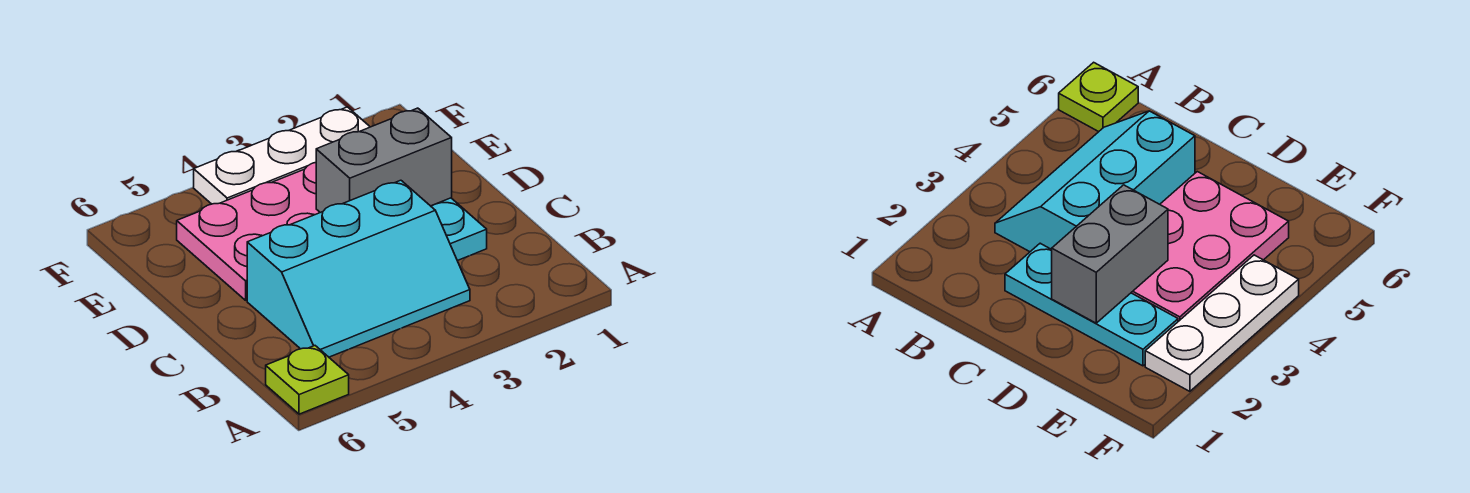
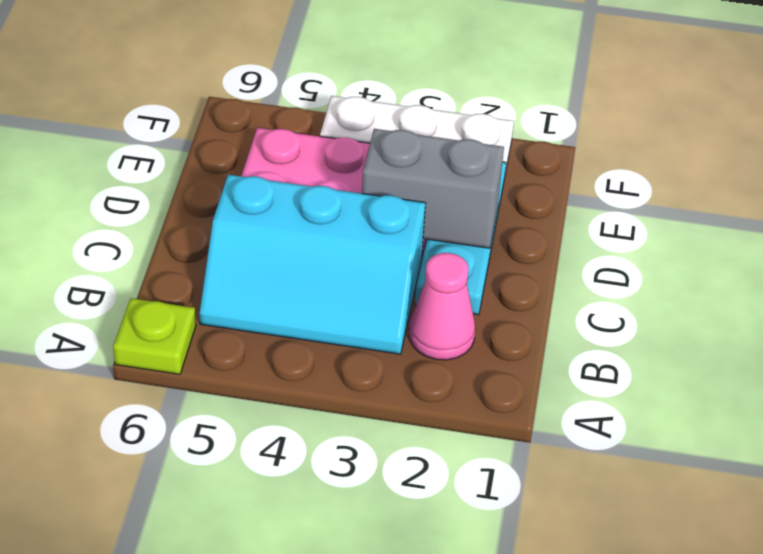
none -> pink cone B2 level 1

